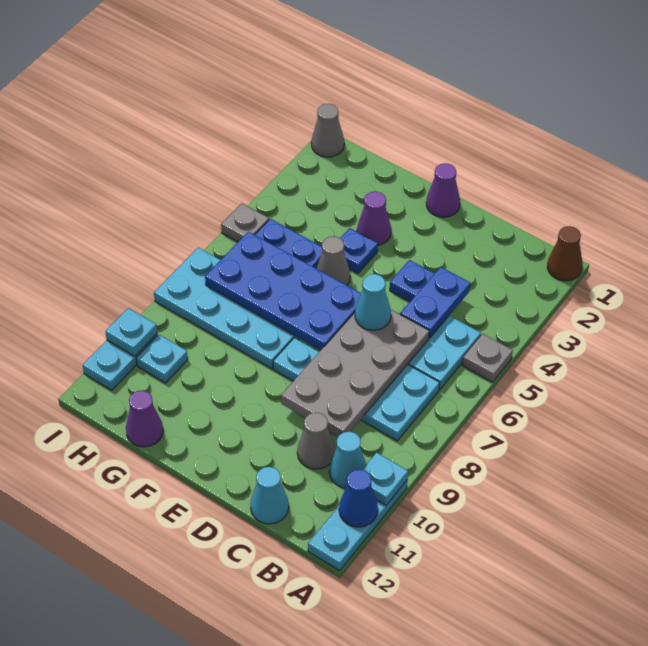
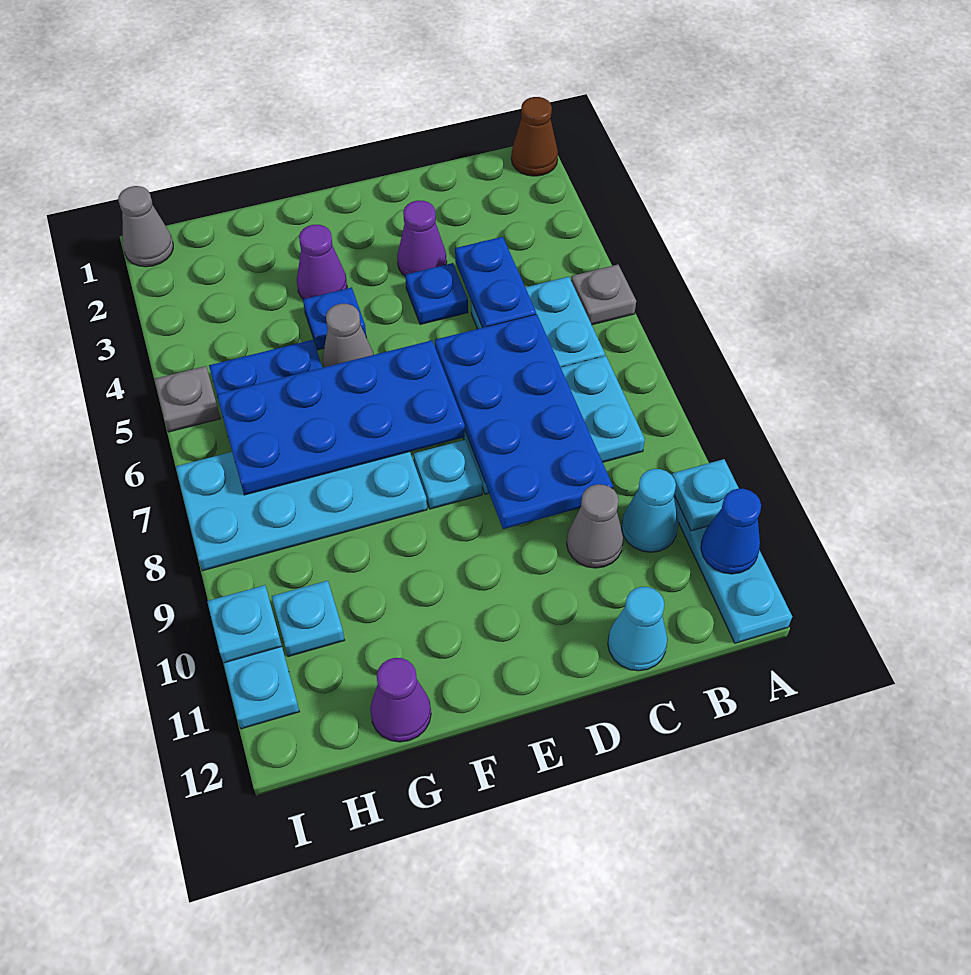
grey plate C6:D9 level 2 -> blue plate C6:D9 level 2
cyan cone D6 level 3 -> none
purple cone E1 level 1 -> purple cone D3 level 1

